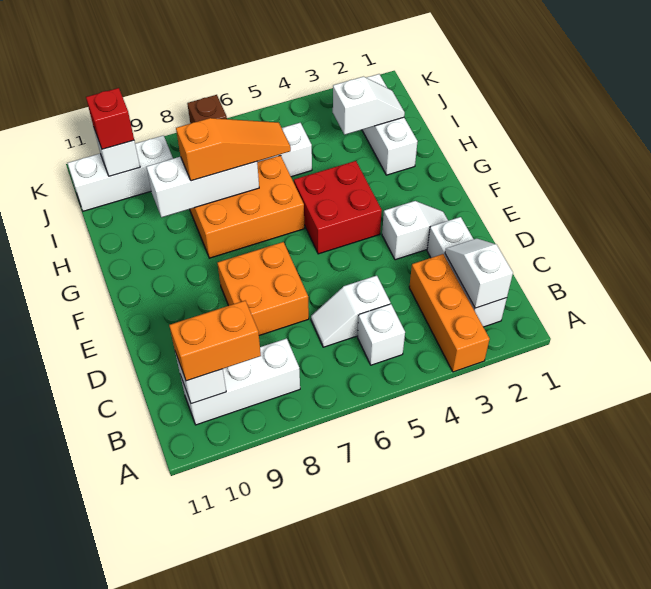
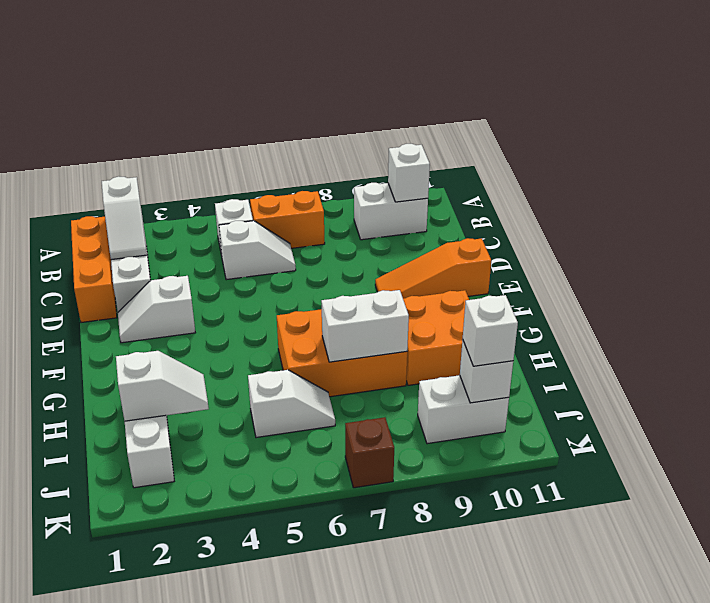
orange brick A3:C3 level 1 -> orange brick B1:D1 level 1
white brick B8:B10 level 1 -> white brick B9:B10 level 1
orange brick B9:B10 level 3 -> orange brick B6:B7 level 1
orange brick D7:E8 level 1 -> orange brick G9:H10 level 1
red brick F4:G5 level 1 -> none
orange slope H6:H8 level 3 top 8 -> orange slope E9:E11 level 1 top 11
white brick H7:H9 level 2 -> white brick H7:H8 level 2
white slope I2:I3 level 2 top 3 -> white slope I2:I3 level 2 top 2
white brick J9:J11 level 1 -> white brick J9:J10 level 1
red brick J10 level 3 -> white brick J10 level 3

